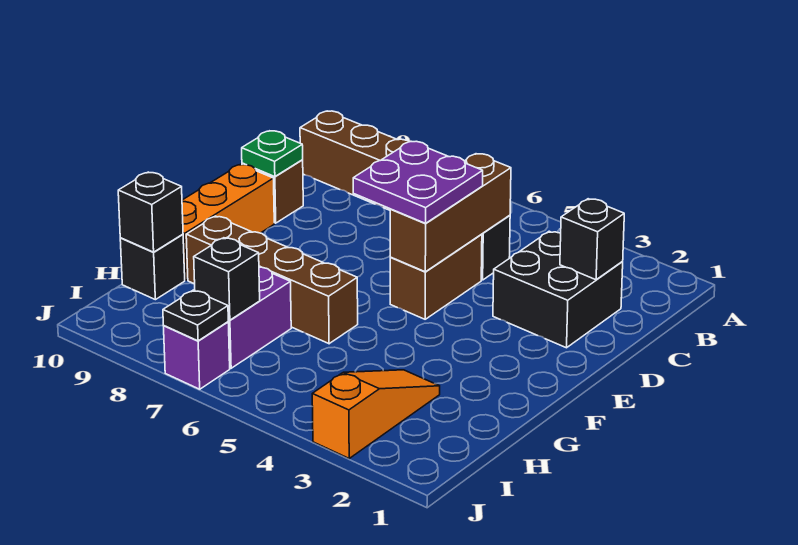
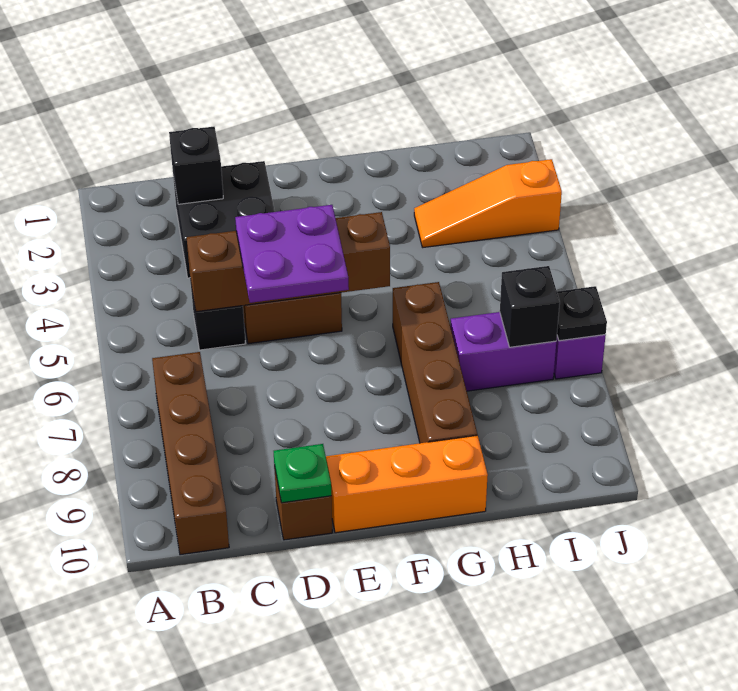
brown brick C5:E5 level 2 -> brown brick C5:F5 level 2
black brick H10 level 1 -> none
black brick H10 level 2 -> none

